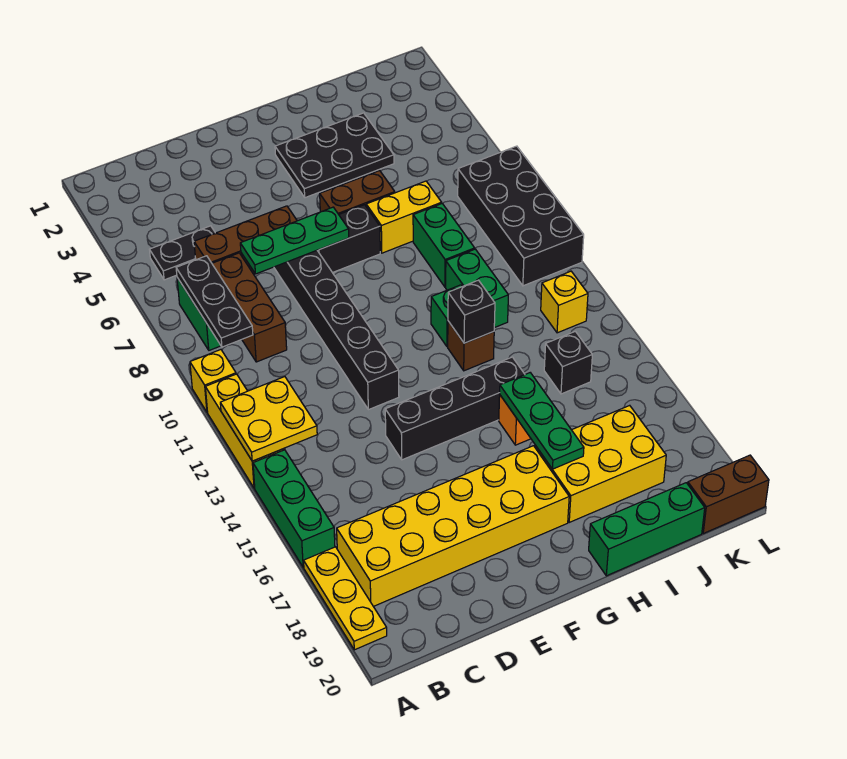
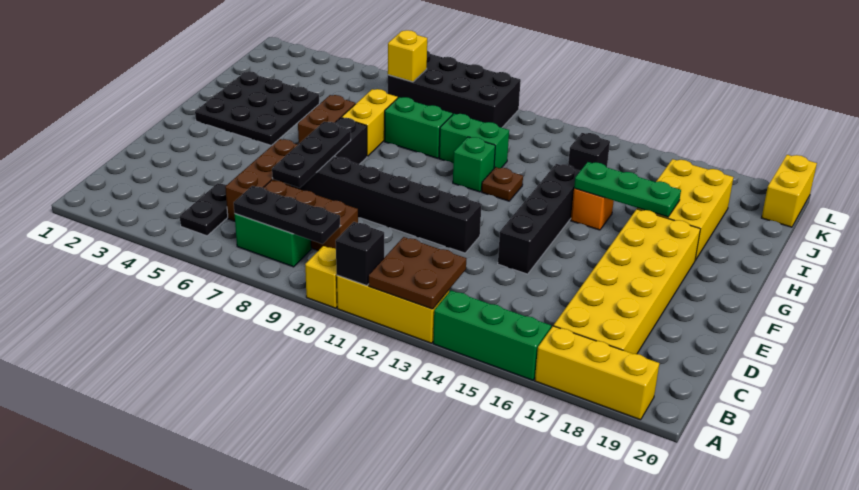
yellow plate A12:B13 level 2 -> brown plate A12:B13 level 2
yellow plate A17:A19 level 1 -> yellow brick A17:A19 level 1
green plate D7:F7 level 2 -> black plate D7:F7 level 2
black plate G3:I4 level 1 -> black plate G2:I4 level 1
brown brick H12 level 1 -> brown plate H12 level 1
black brick H12 level 2 -> black brick A11 level 2
green brick H20:J20 level 1 -> none
yellow brick K12 level 1 -> yellow brick K7 level 2
brown brick K20:L20 level 1 -> yellow brick K20:L20 level 1

